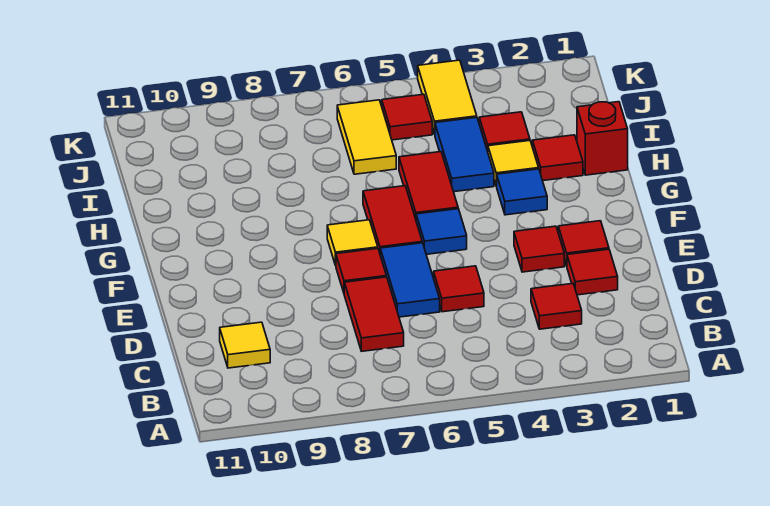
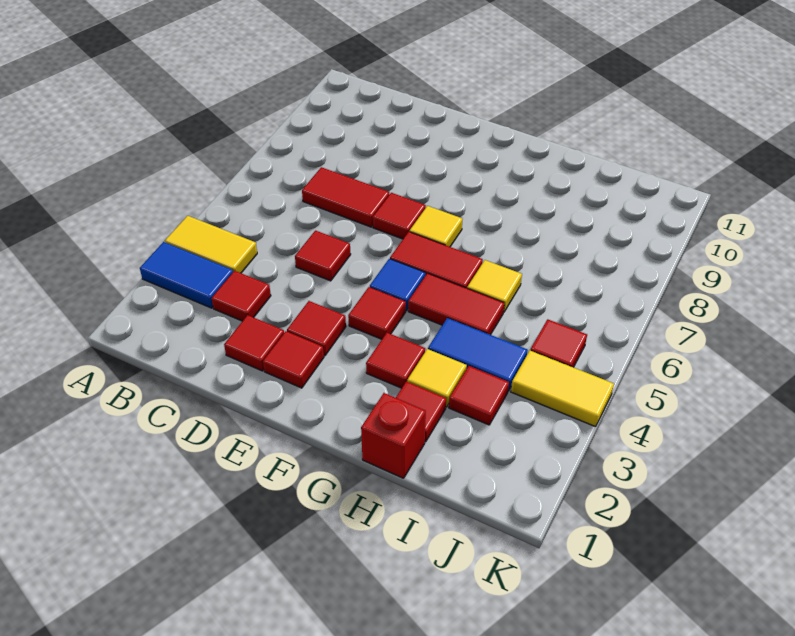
yellow tile C10 level 1 -> yellow tile H6 level 1
blue tile D6:E6 level 1 -> blue tile A3:B3 level 1
none -> red tile F4 level 1
blue tile G3 level 1 -> red tile G3 level 1
yellow tile I6:J6 level 1 -> yellow tile A4:B4 level 1

